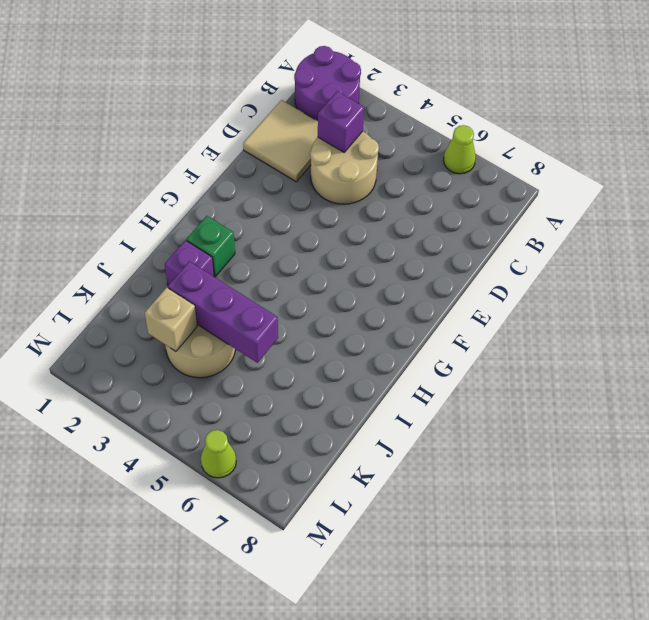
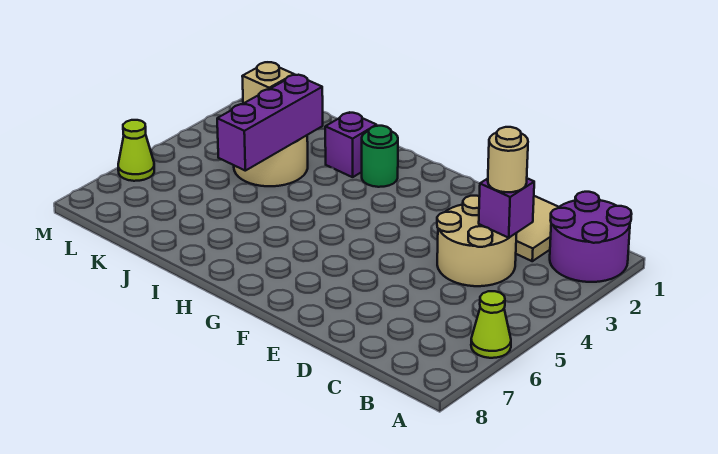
none -> tan round brick C3 level 3
green brick H2 level 1 -> green round brick H2 level 1

